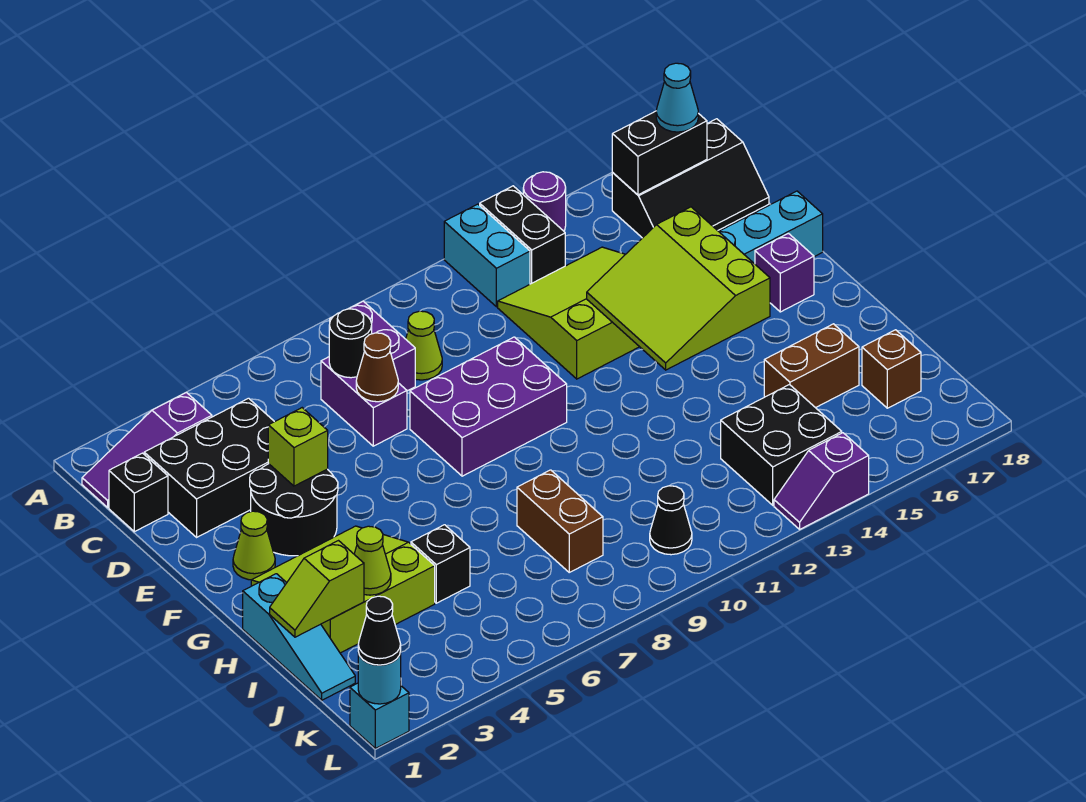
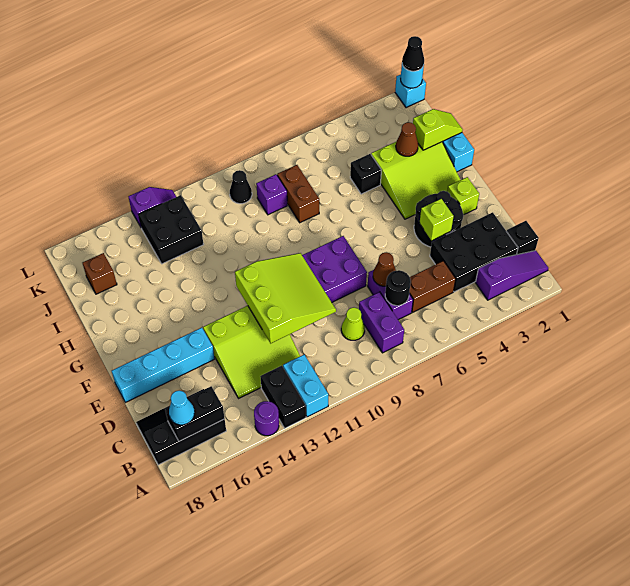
lime slope E13:G15 level 2 top 15 -> lime slope D10:F12 level 2 top 12
lime cone F2 level 1 -> lime brick F2 level 1
purple brick F17 level 1 -> purple brick J9 level 1
lime cone I3 level 2 -> brown cone I3 level 2
brown brick I15:I16 level 1 -> brown brick C5:C6 level 1

